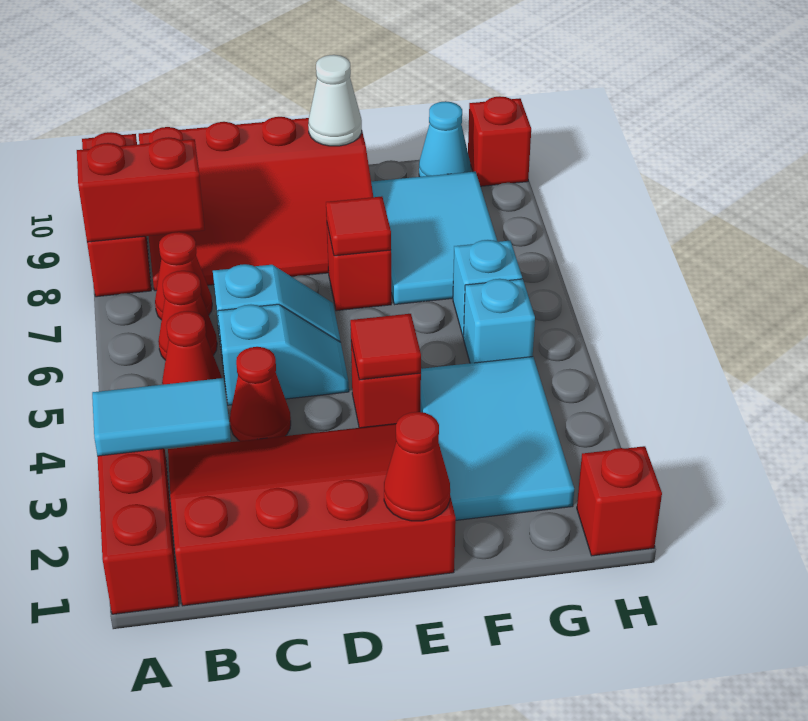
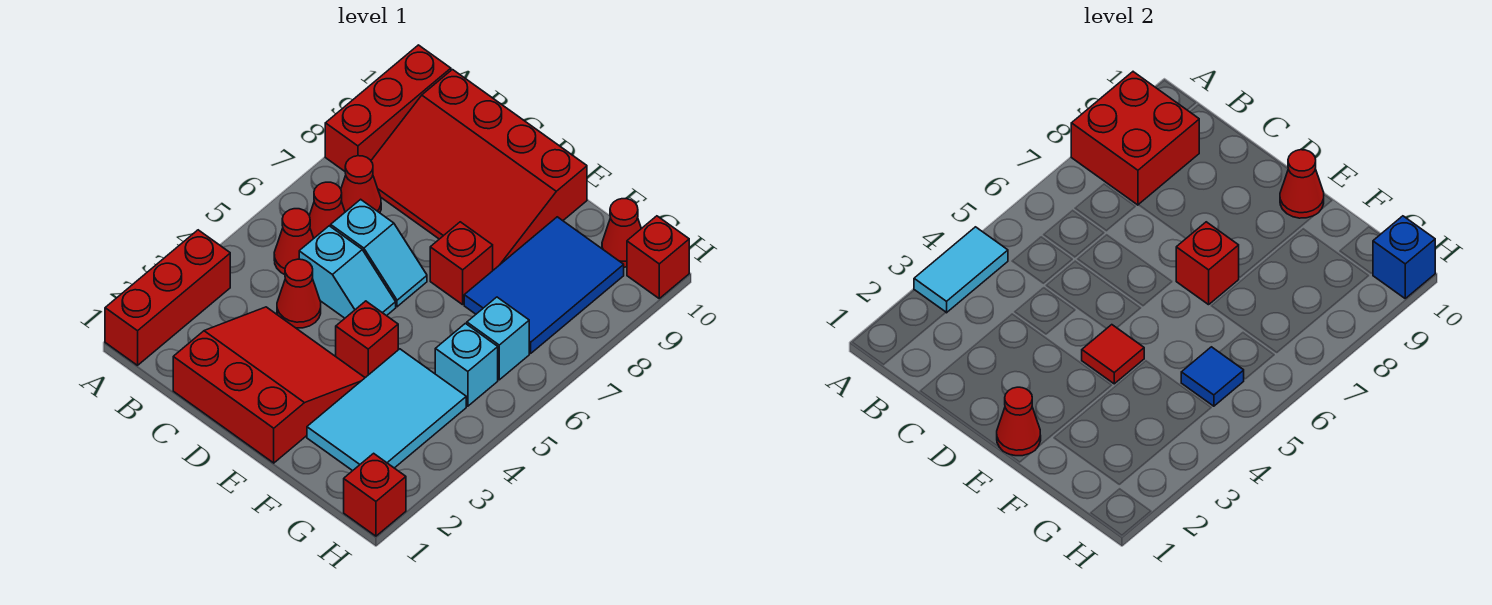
cyan tile A3:B3 level 2 -> cyan tile A3:A4 level 2
red brick A8:B8 level 2 -> red brick A8:B9 level 2
red slope B1:E3 level 1 top 1 -> red slope C1:E3 level 1 top 1
red tile E7 level 2 -> red brick E7 level 2
white cone E10 level 2 -> red cone E10 level 2
cyan tile F7:G9 level 1 -> blue tile F7:G9 level 1
none -> blue tile G5 level 2
cyan cone G10 level 1 -> red cone G10 level 1
none -> blue brick H10 level 2

